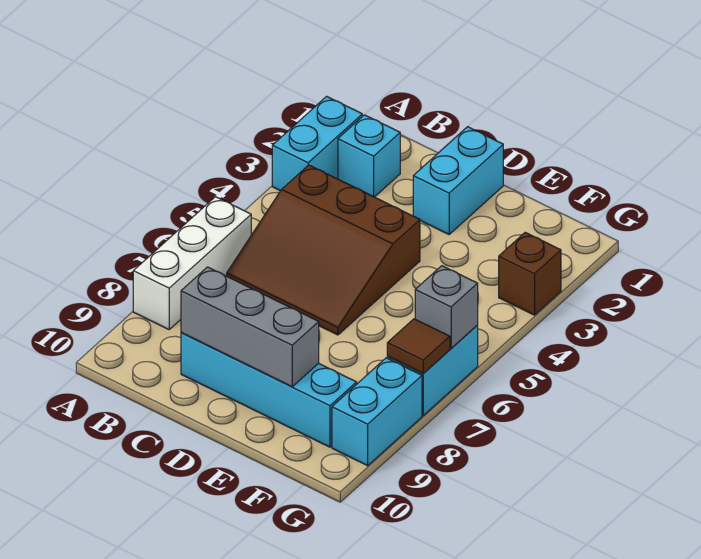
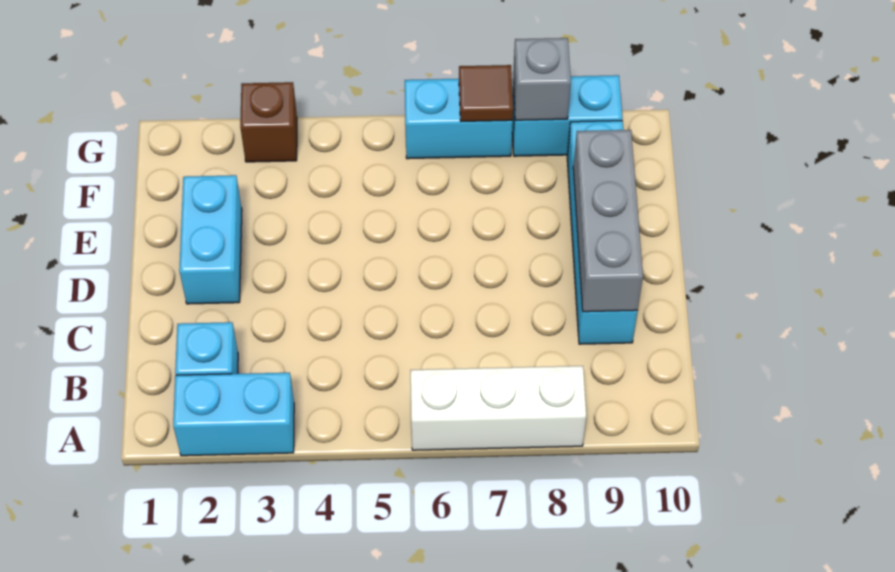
brown slope B4:D6 level 1 top 4 -> none
cyan brick D1:D2 level 1 -> cyan brick D2:E2 level 1
grey brick G6 level 2 -> grey brick G8 level 2

